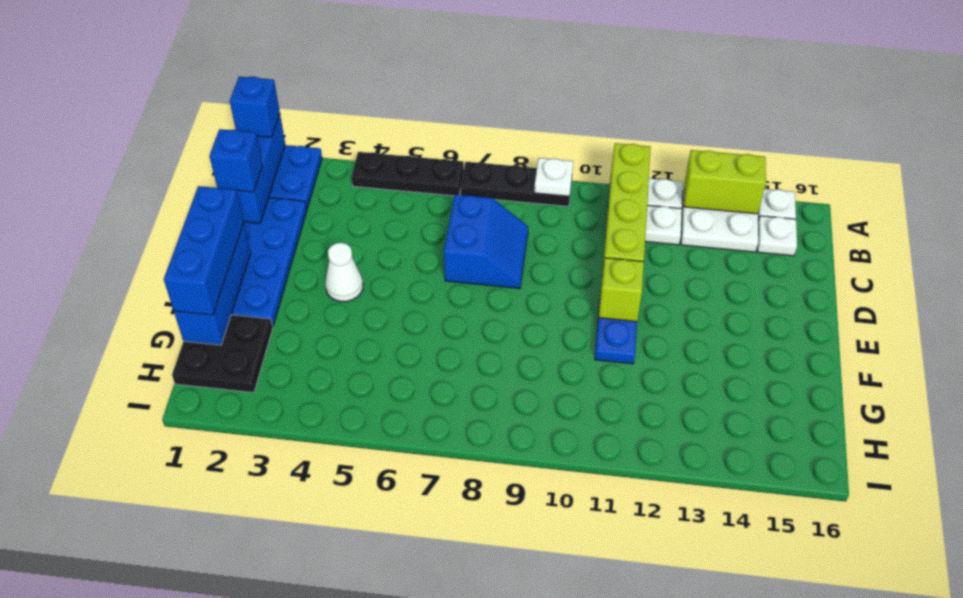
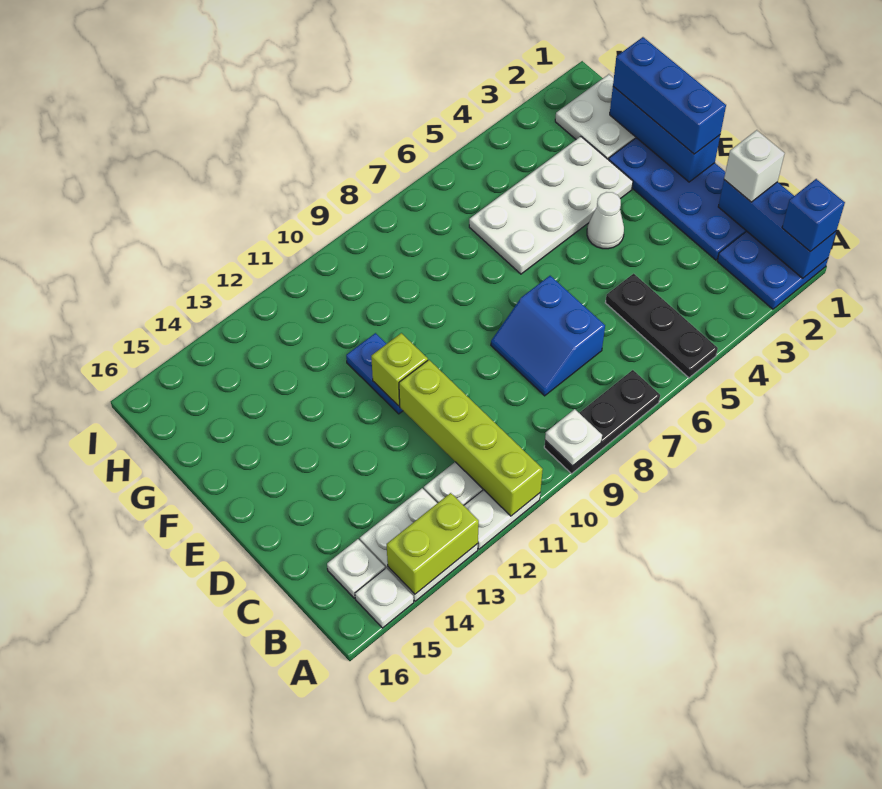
black plate A4:A6 level 1 -> black plate A5:C5 level 1
blue brick C1 level 3 -> white brick C1 level 3
none -> white plate F3:G6 level 1
black plate G1:H2 level 1 -> white plate G1:H2 level 1

